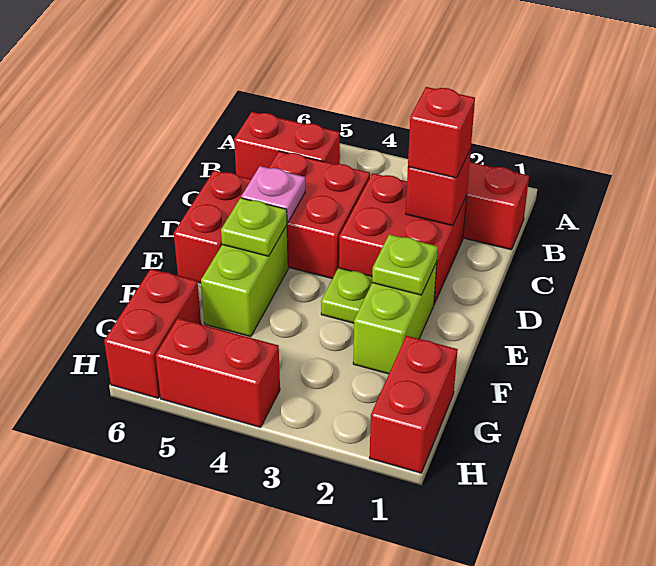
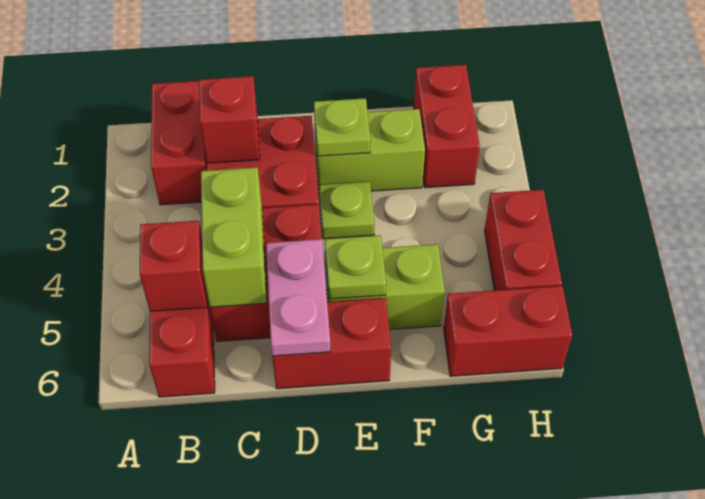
red brick C2 level 3 -> red brick B5 level 2
none -> lime brick C4:C5 level 2
pink plate D5 level 2 -> pink plate D5:D6 level 2
red brick G1:H1 level 1 -> red brick G1:G2 level 1

